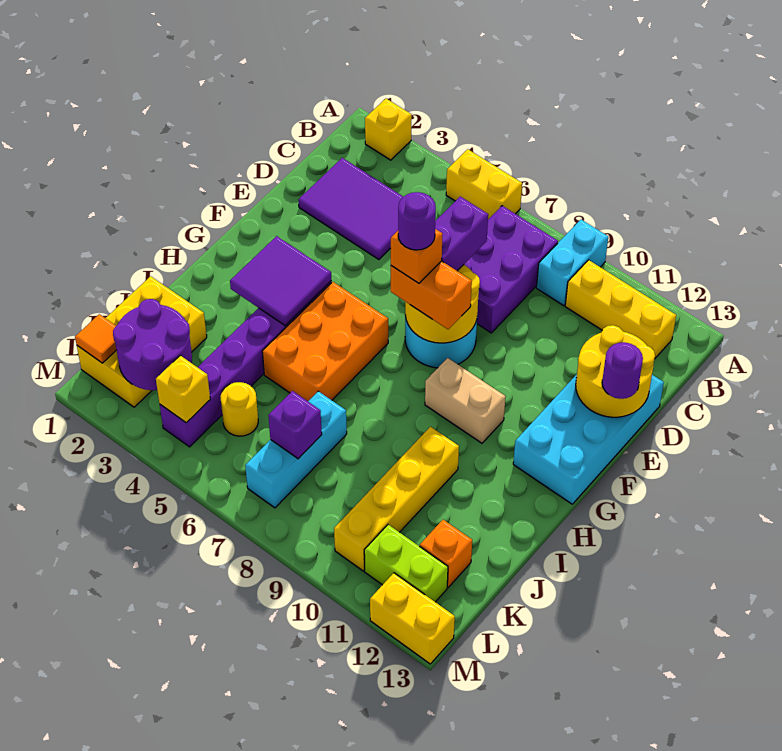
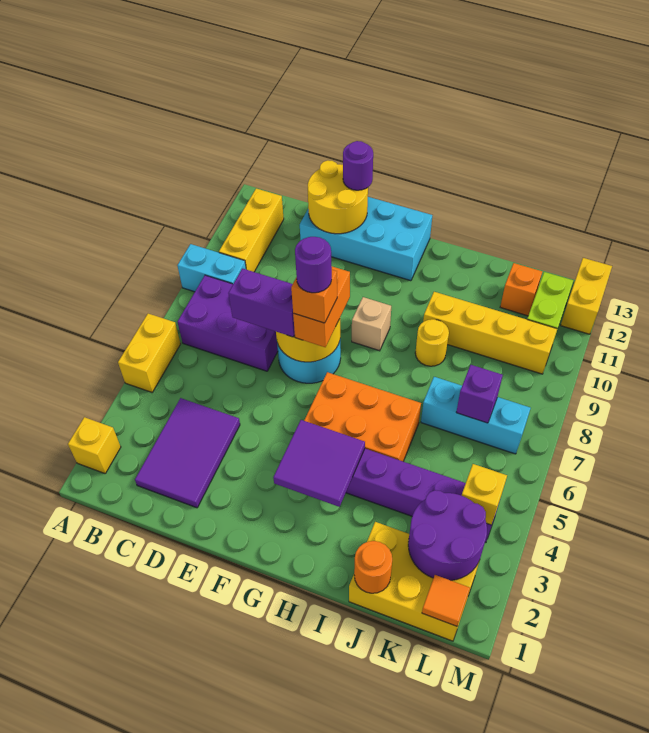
tan brick G9:G10 level 1 -> tan brick G9 level 1
none -> orange round brick J1 level 2
yellow round brick K5 level 1 -> yellow round brick I9 level 1

